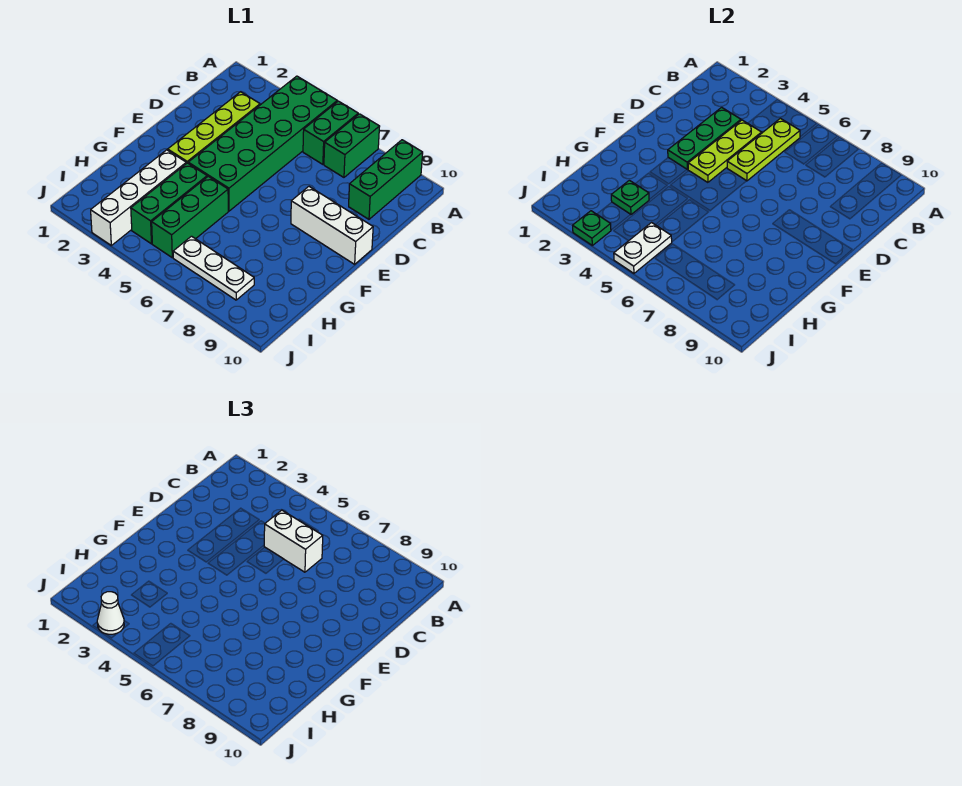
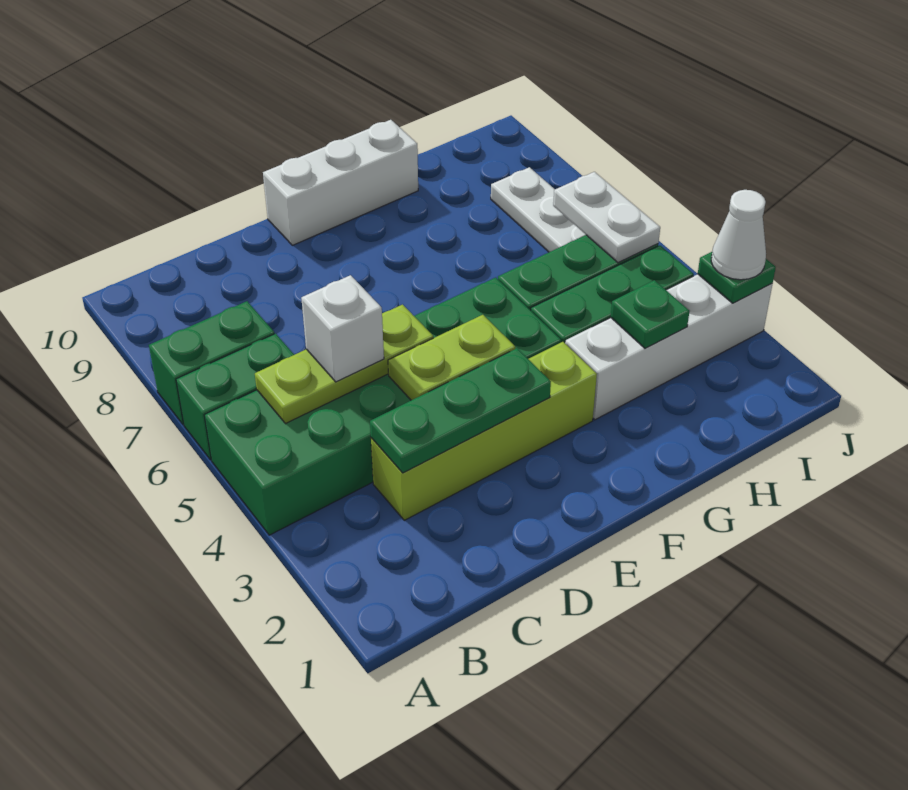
green brick A9:C9 level 1 -> none
lime plate C4:E4 level 2 -> lime plate D4:E4 level 2
white brick C5:C6 level 3 -> white brick C5 level 3
white brick E8:E10 level 1 -> white brick E10:G10 level 1
white plate I5:J5 level 2 -> white plate I5:I6 level 2

